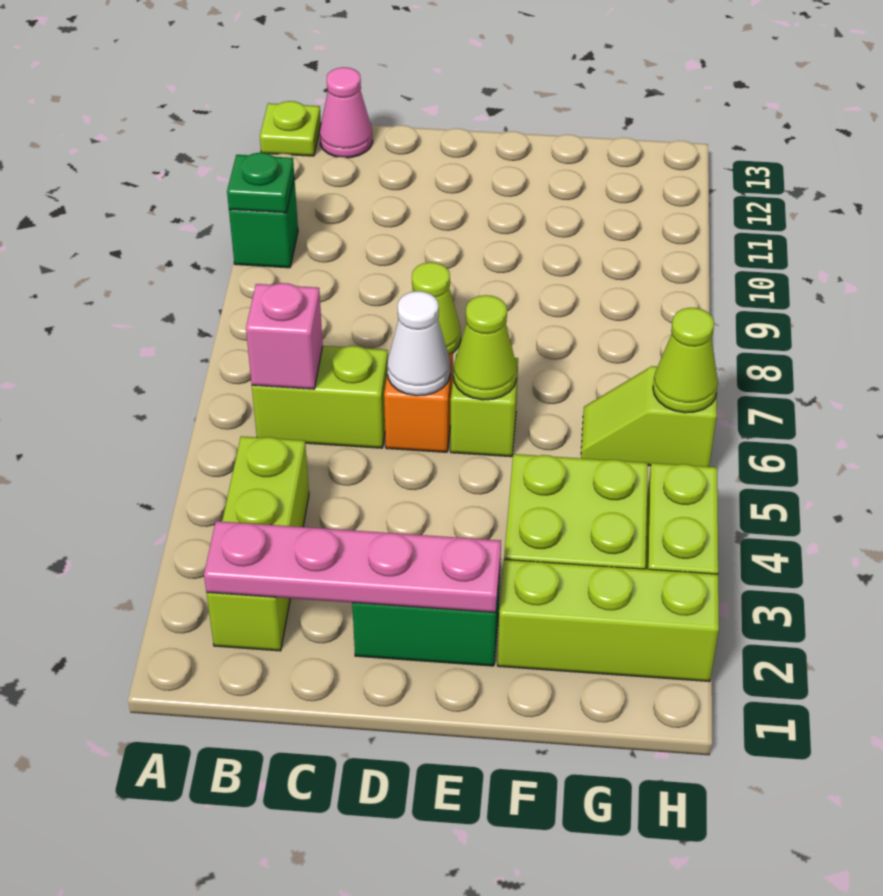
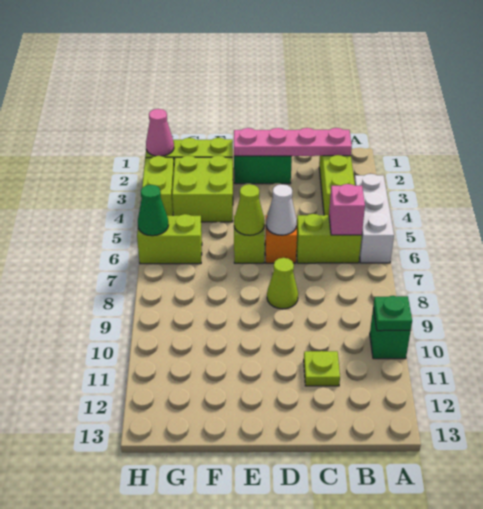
none -> white brick A4:A6 level 1
lime plate A13 level 1 -> lime plate C11 level 1
pink cone B13 level 1 -> pink cone H2 level 2
lime slope G6:H6 level 1 top H -> lime brick G6:H6 level 1
lime cone H6 level 2 -> green cone H6 level 2

